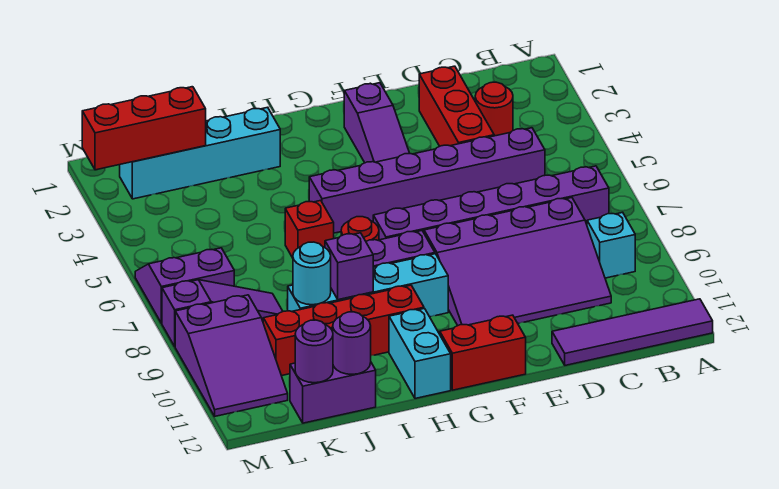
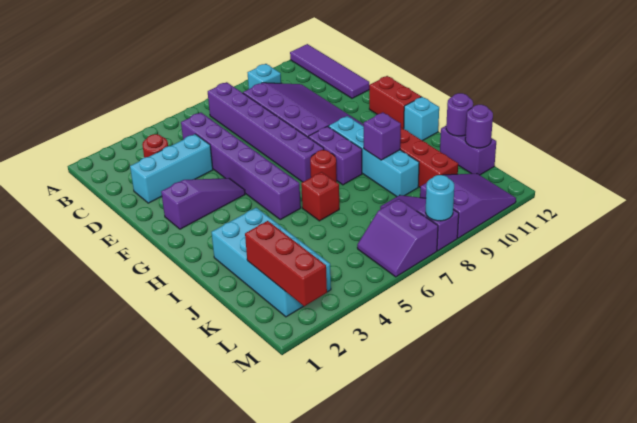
red brick D2:D4 level 1 -> cyan brick D2:D4 level 1
cyan brick H11:H12 level 1 -> cyan brick H12 level 1
cyan brick I2:L2 level 1 -> cyan brick I2:L3 level 1
cyan round brick J9 level 2 -> cyan round brick M8 level 2

